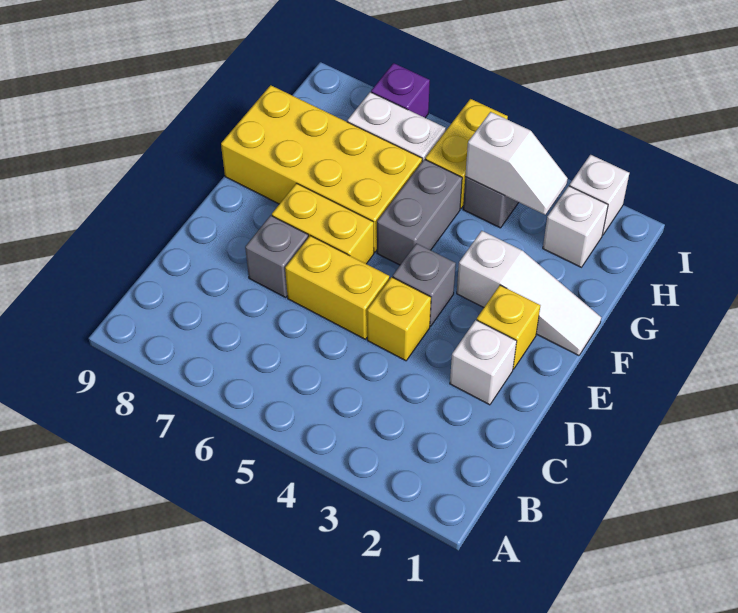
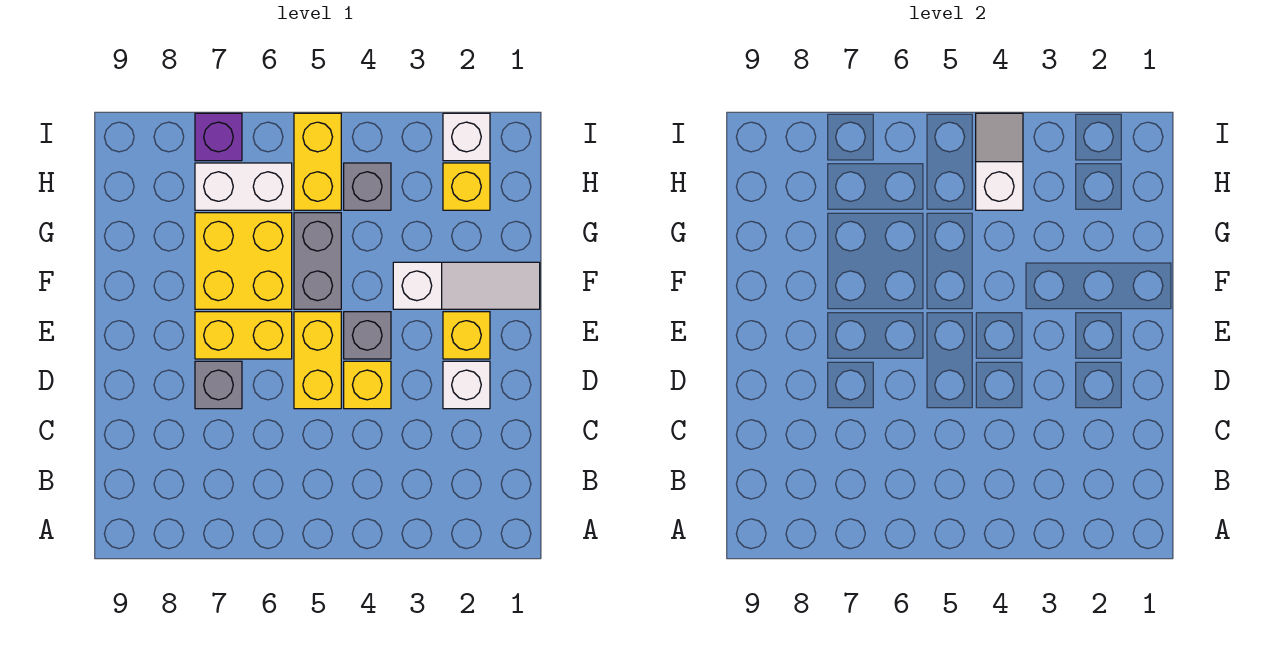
yellow brick D5:D6 level 1 -> yellow brick D5:E5 level 1
yellow brick F6:G9 level 1 -> yellow brick F6:G7 level 1
white brick H2 level 1 -> yellow brick H2 level 1
white slope H3:H4 level 2 top 4 -> white slope H4:I4 level 2 top H

